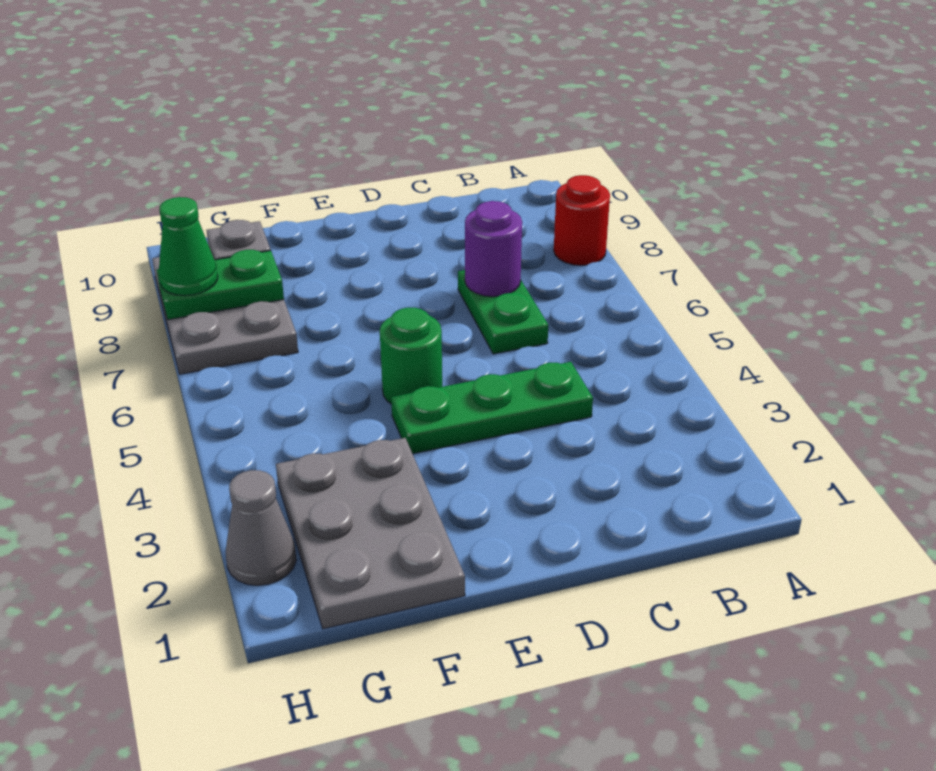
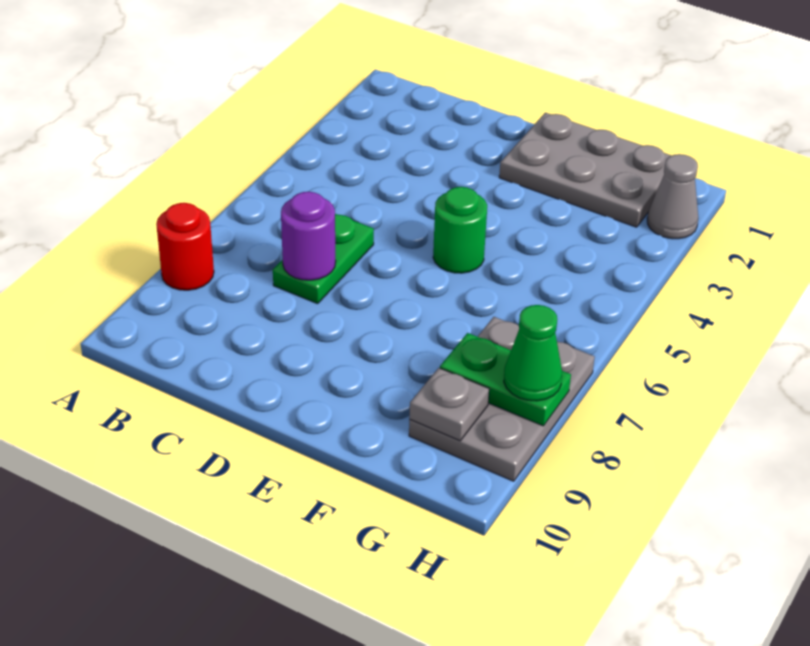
green plate C4:E4 level 1 -> none
grey plate F1:G3 level 1 -> grey plate E1:G2 level 1

